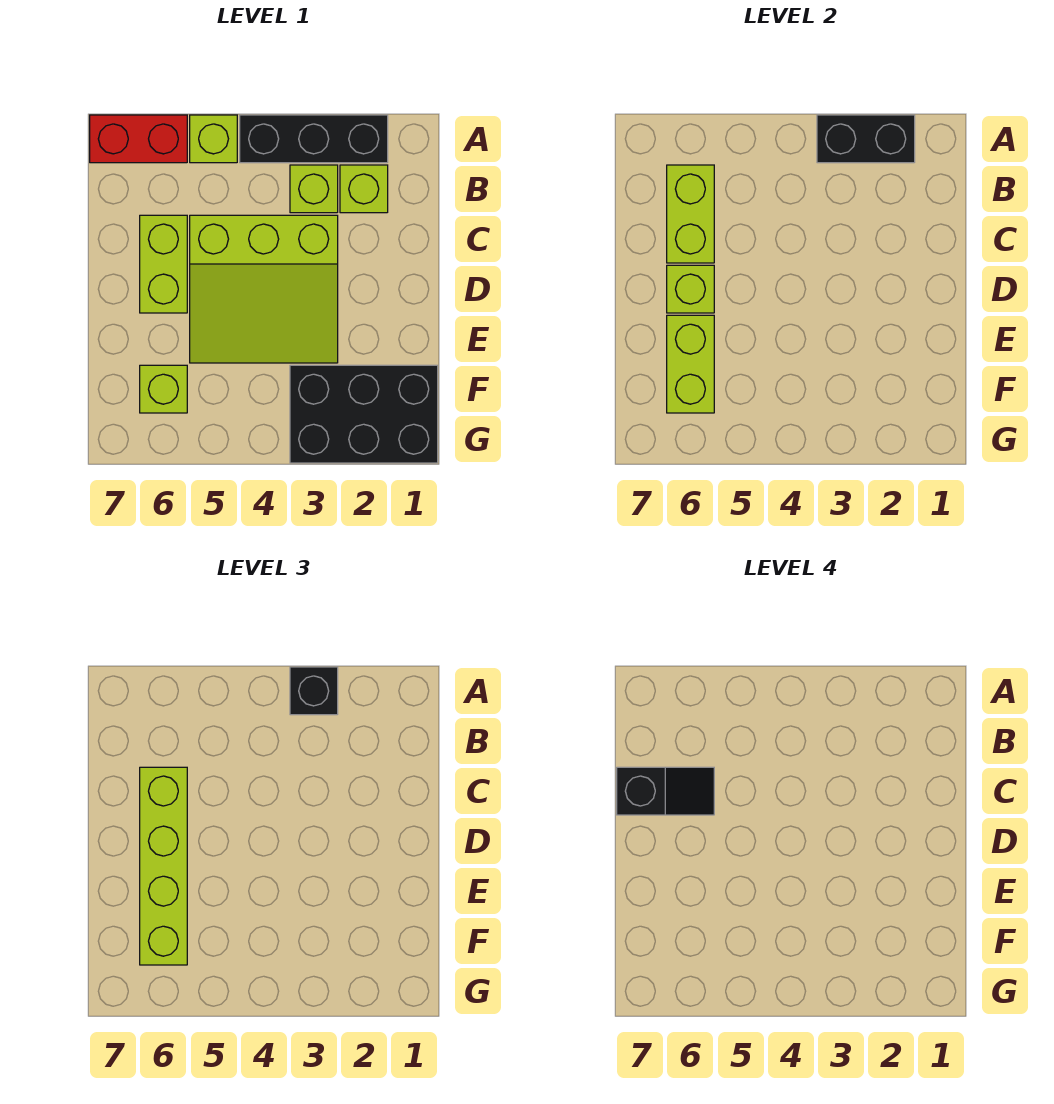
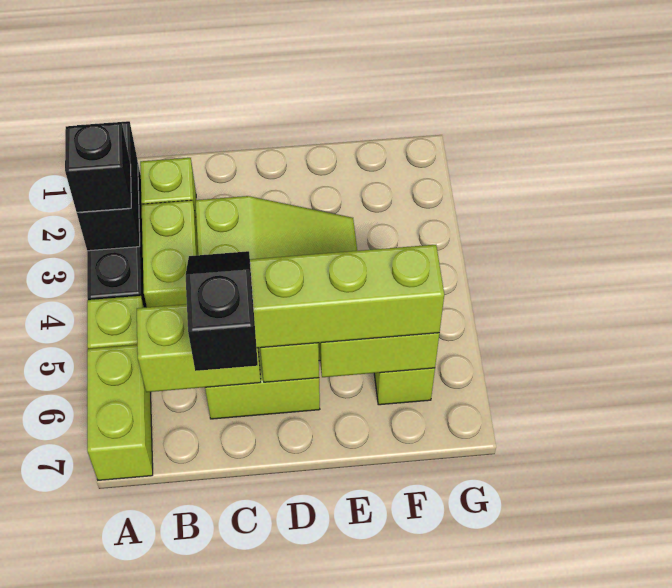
red brick A6:A7 level 1 -> lime brick A6:A7 level 1
lime brick B3 level 1 -> lime brick B3:B4 level 1
black brick F1:G3 level 1 -> none

